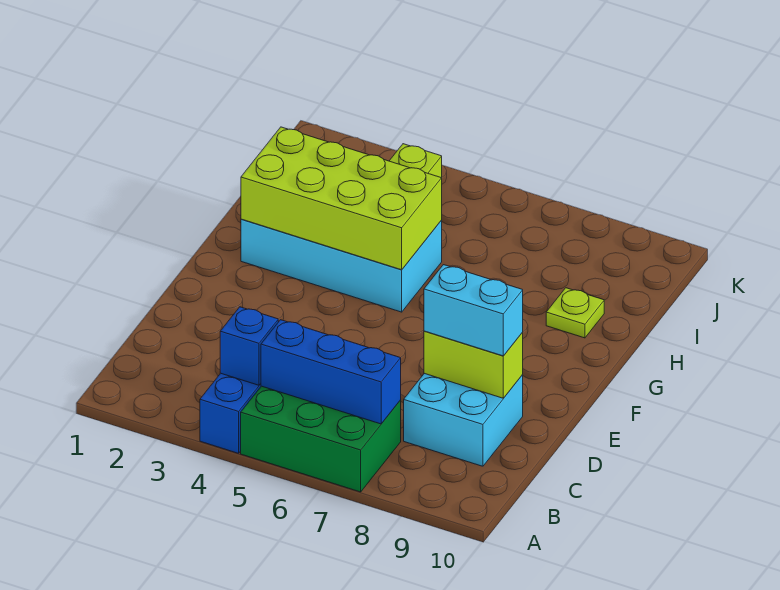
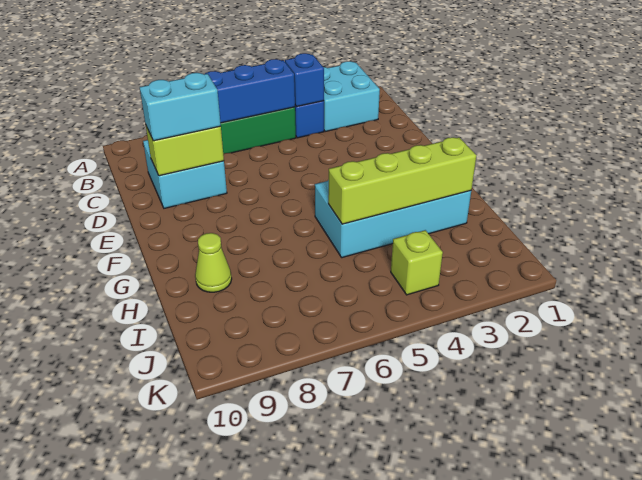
none -> cyan brick A2:B3 level 1
lime brick G2:H5 level 2 -> lime brick H2:H5 level 2
lime plate H9 level 1 -> lime cone H9 level 1

